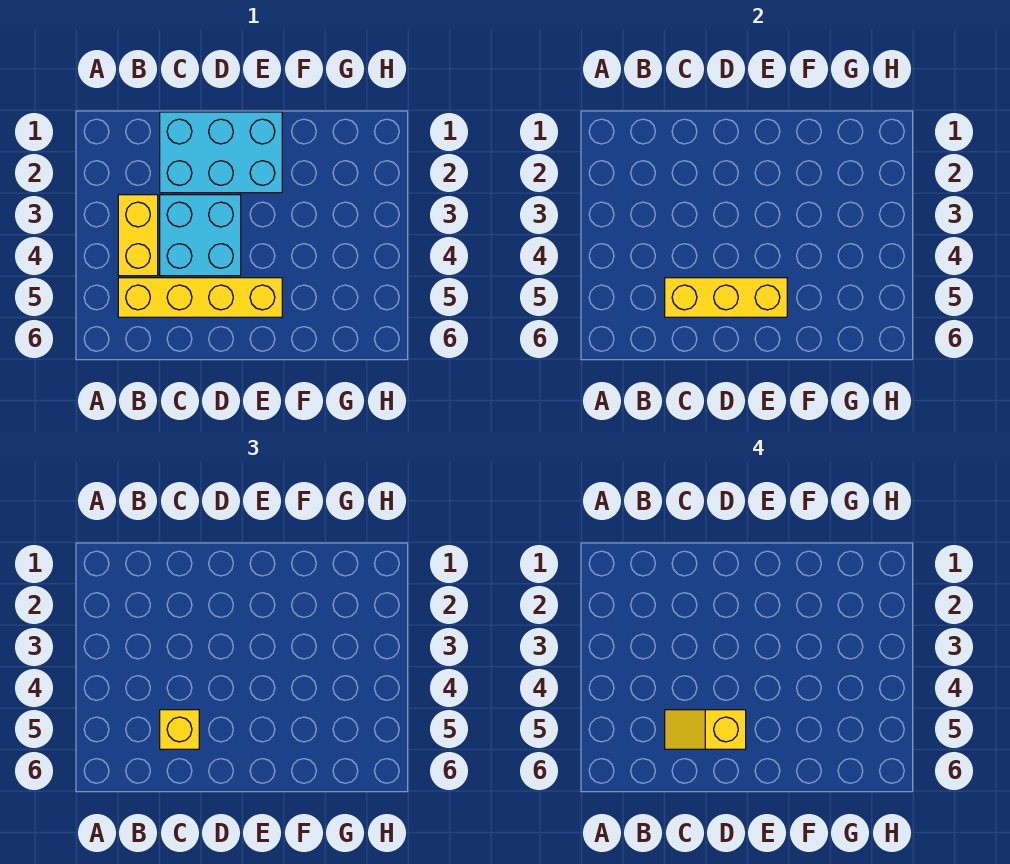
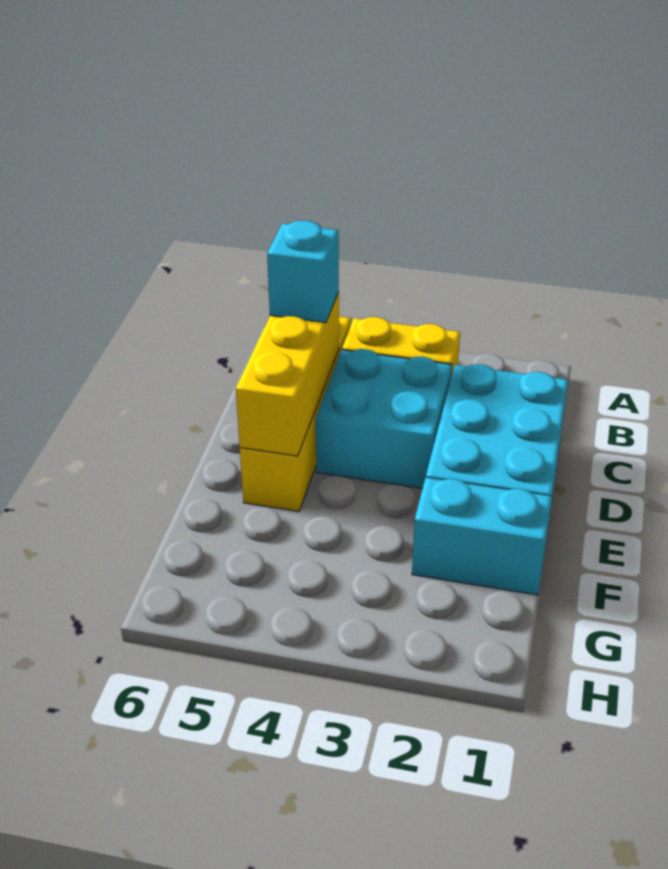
yellow brick C5 level 3 -> cyan brick C5 level 3
yellow slope C5:D5 level 4 top D -> none
none -> cyan brick F1:F2 level 1

